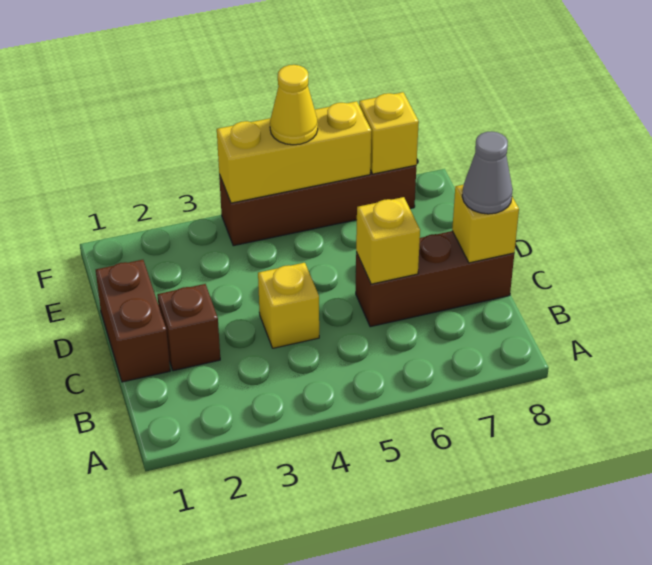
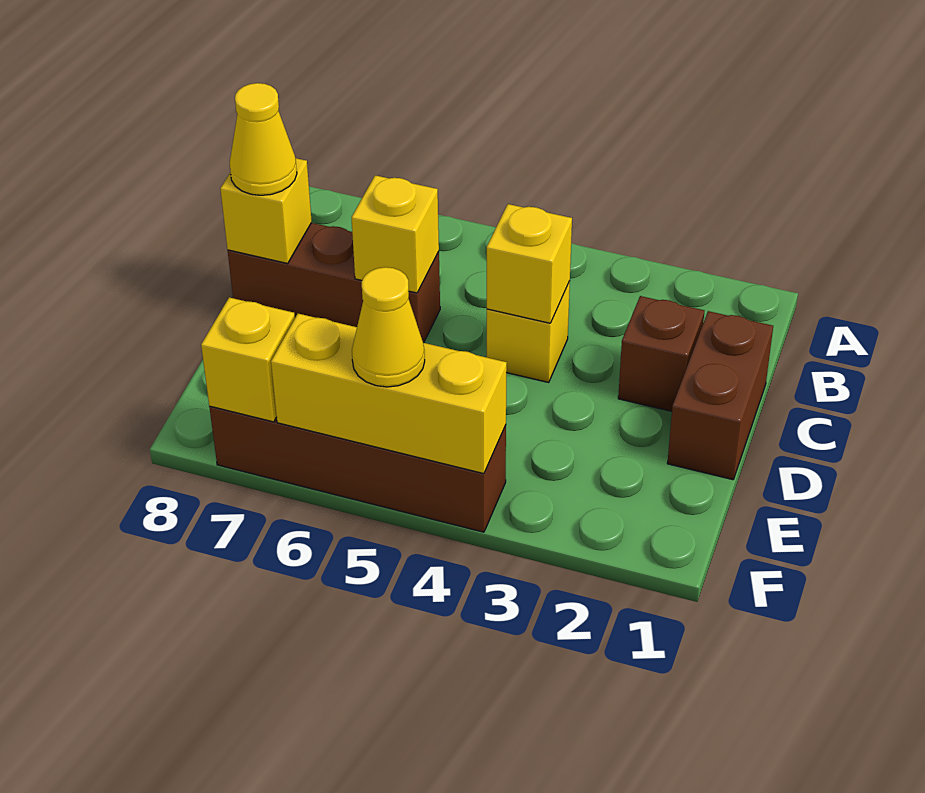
none -> yellow brick C4 level 2
grey cone C8 level 3 -> yellow cone C8 level 3

